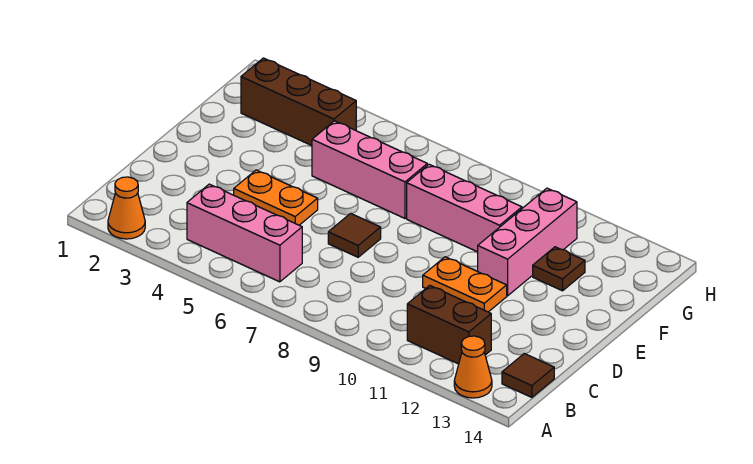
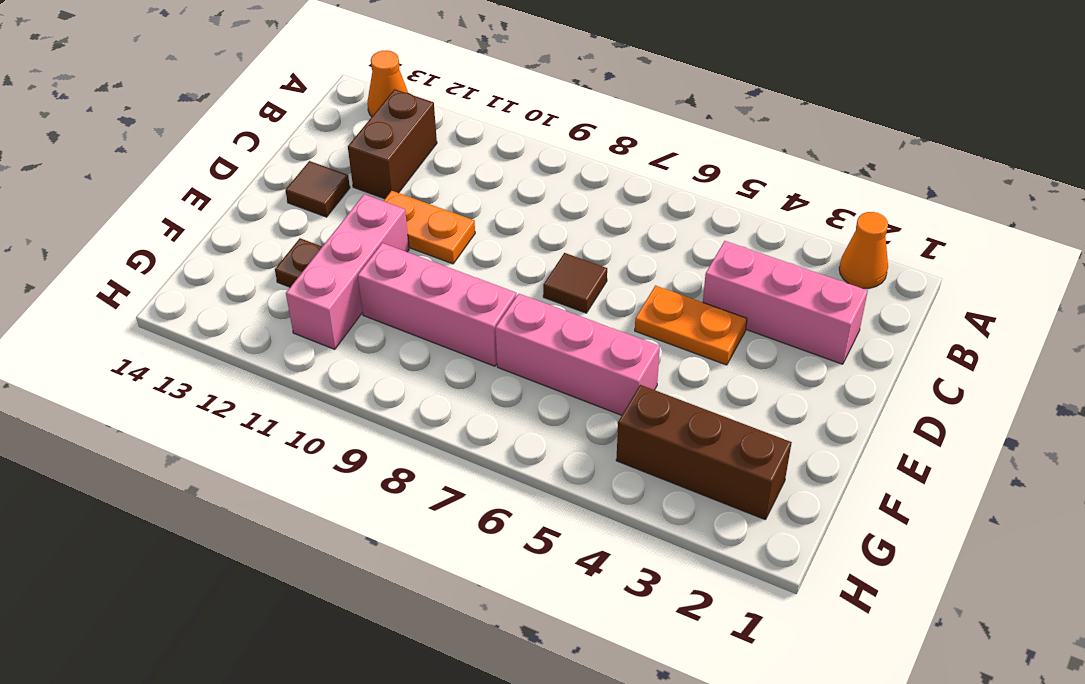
pink brick B4:B6 level 1 -> pink brick C2:C4 level 1
brown brick B11:B12 level 1 -> brown brick B12:C12 level 1
brown tile B14 level 1 -> brown tile D13 level 1

